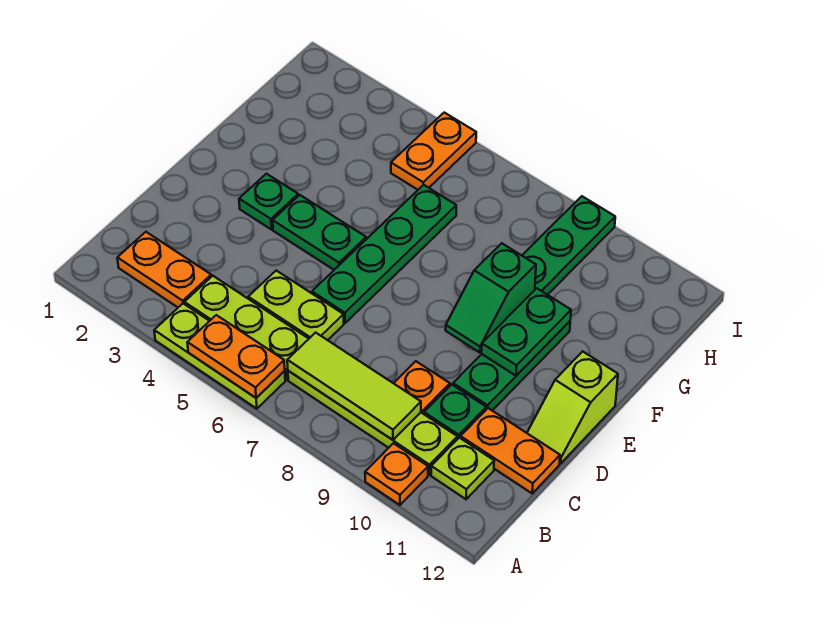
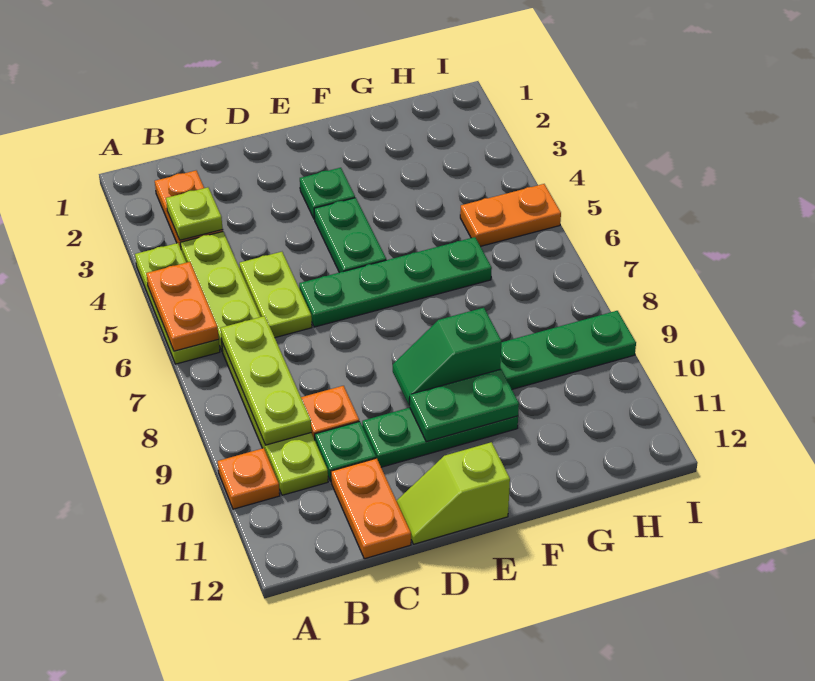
lime tile B7:B9 level 2 -> lime plate B7:B9 level 2
lime plate B11 level 1 -> lime plate B3 level 2

